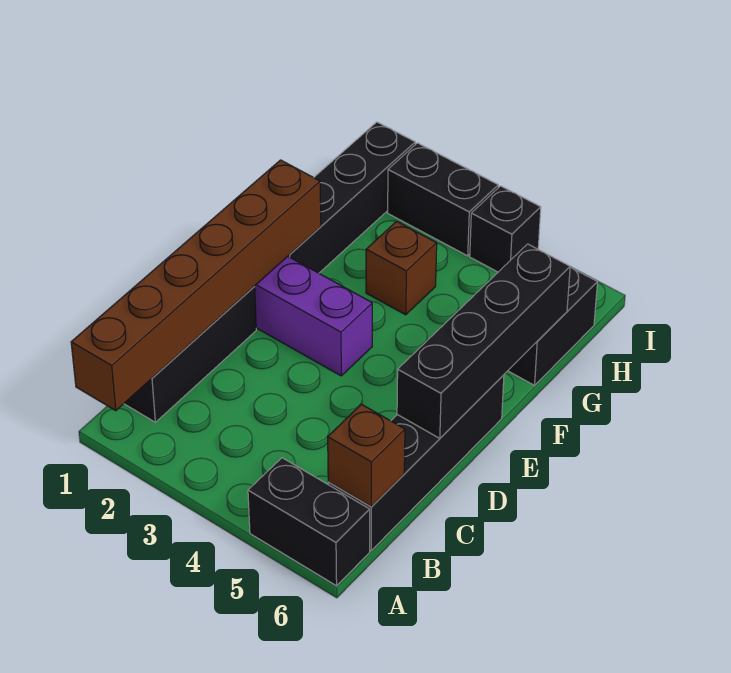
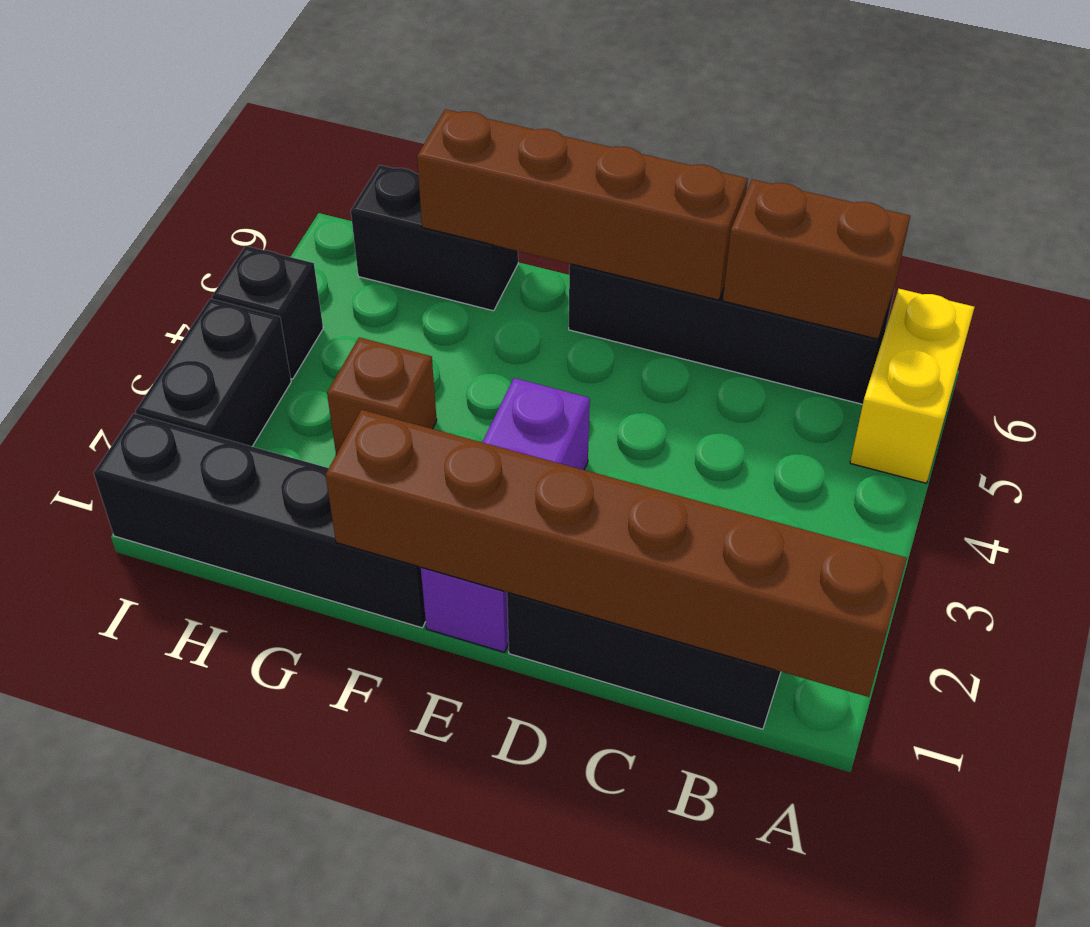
black brick A5:A6 level 1 -> yellow brick A5:A6 level 1
brown brick B6 level 2 -> brown brick B6:C6 level 2
black brick D6:G6 level 2 -> brown brick D6:G6 level 2

